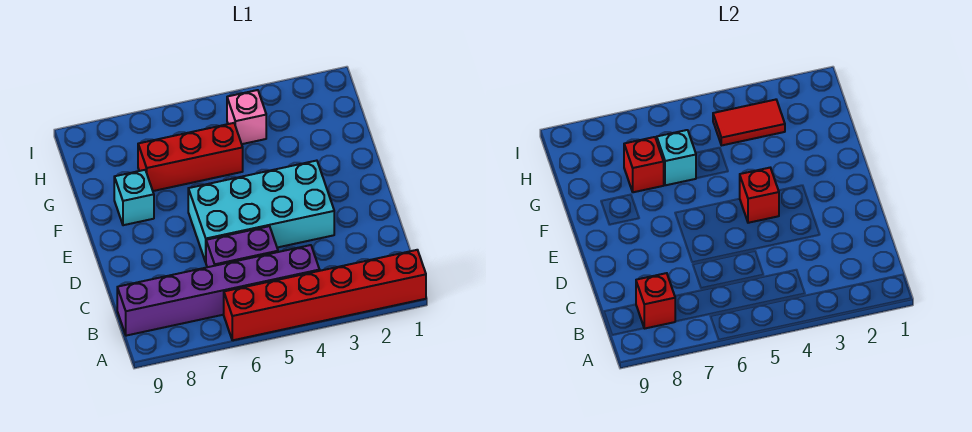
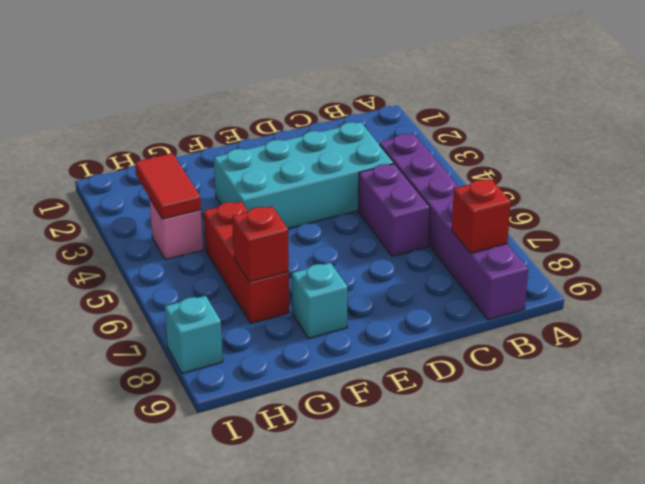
red brick A1:A6 level 1 -> none
cyan brick D3:E6 level 1 -> cyan brick C3:F4 level 1
red brick E4 level 2 -> none
cyan brick G6 level 2 -> cyan brick I8 level 1

